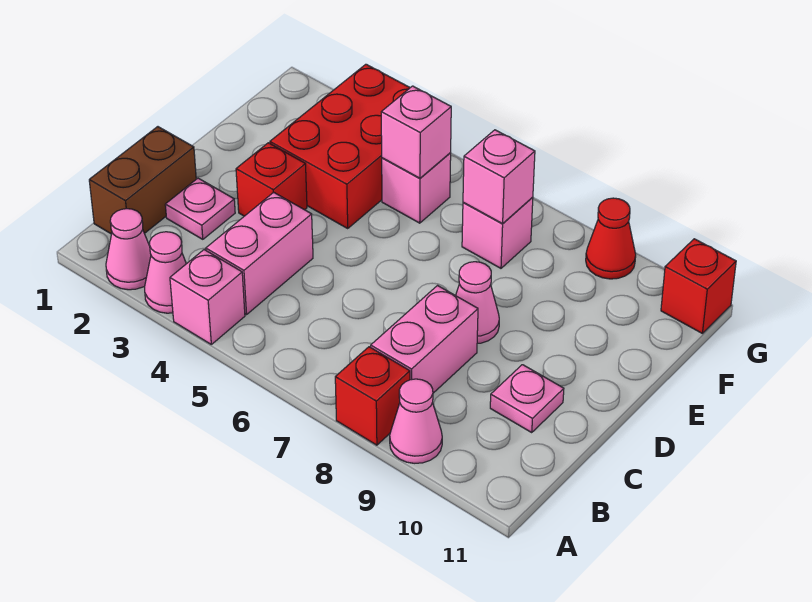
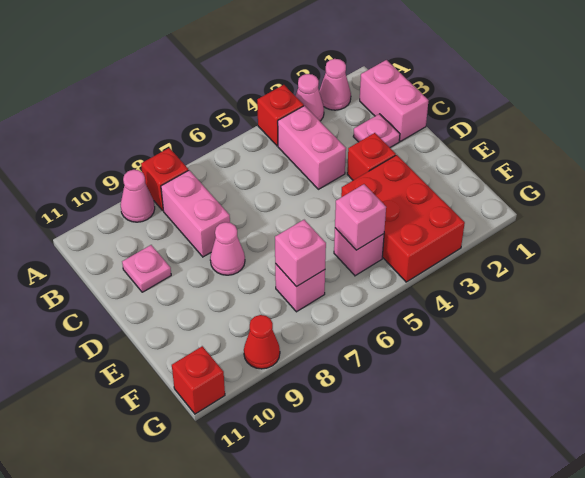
pink brick A4 level 1 -> red brick A4 level 1
brown brick B1:C1 level 1 -> pink brick B1:C1 level 1

